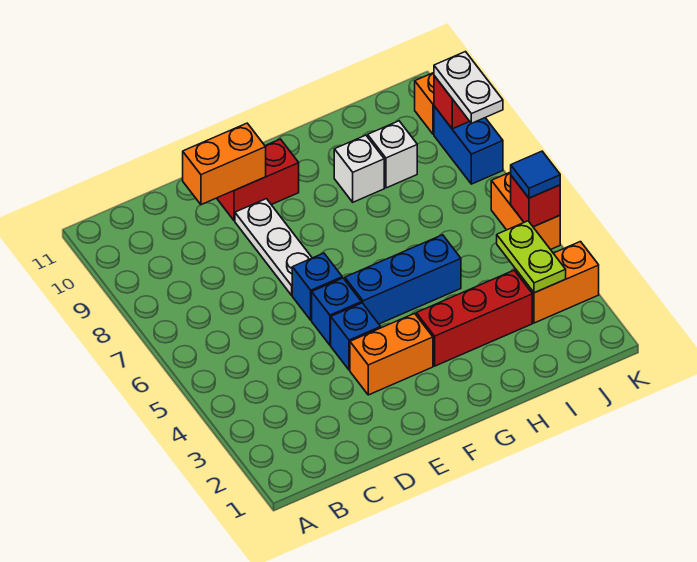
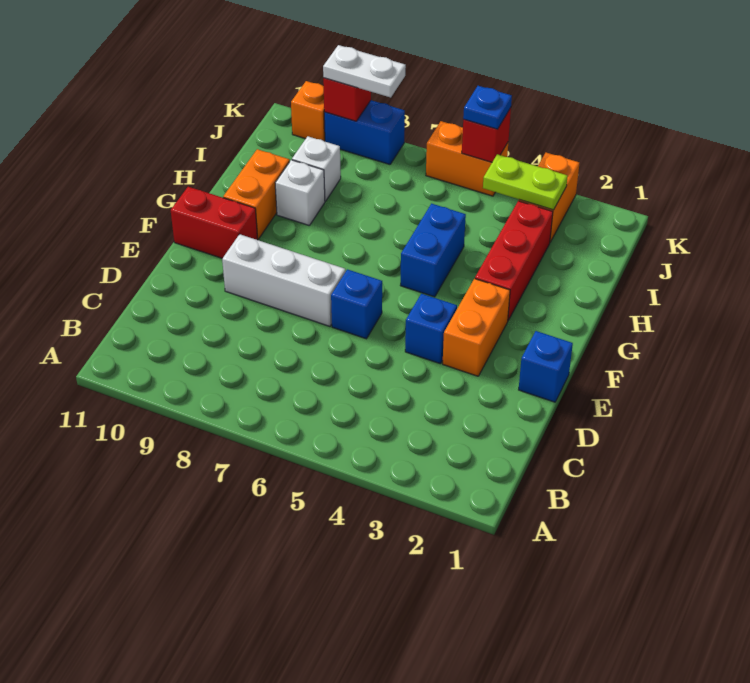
orange brick D10:E10 level 2 -> orange brick G10:H10 level 1
blue brick E5 level 1 -> blue brick E1 level 1
white plate E7:E9 level 1 -> white brick E7:E9 level 1
red brick E10:F10 level 1 -> red brick F10:F11 level 1
blue brick F5:H5 level 1 -> blue brick G5:H5 level 1
blue tile K5 level 3 -> blue plate K5 level 3

